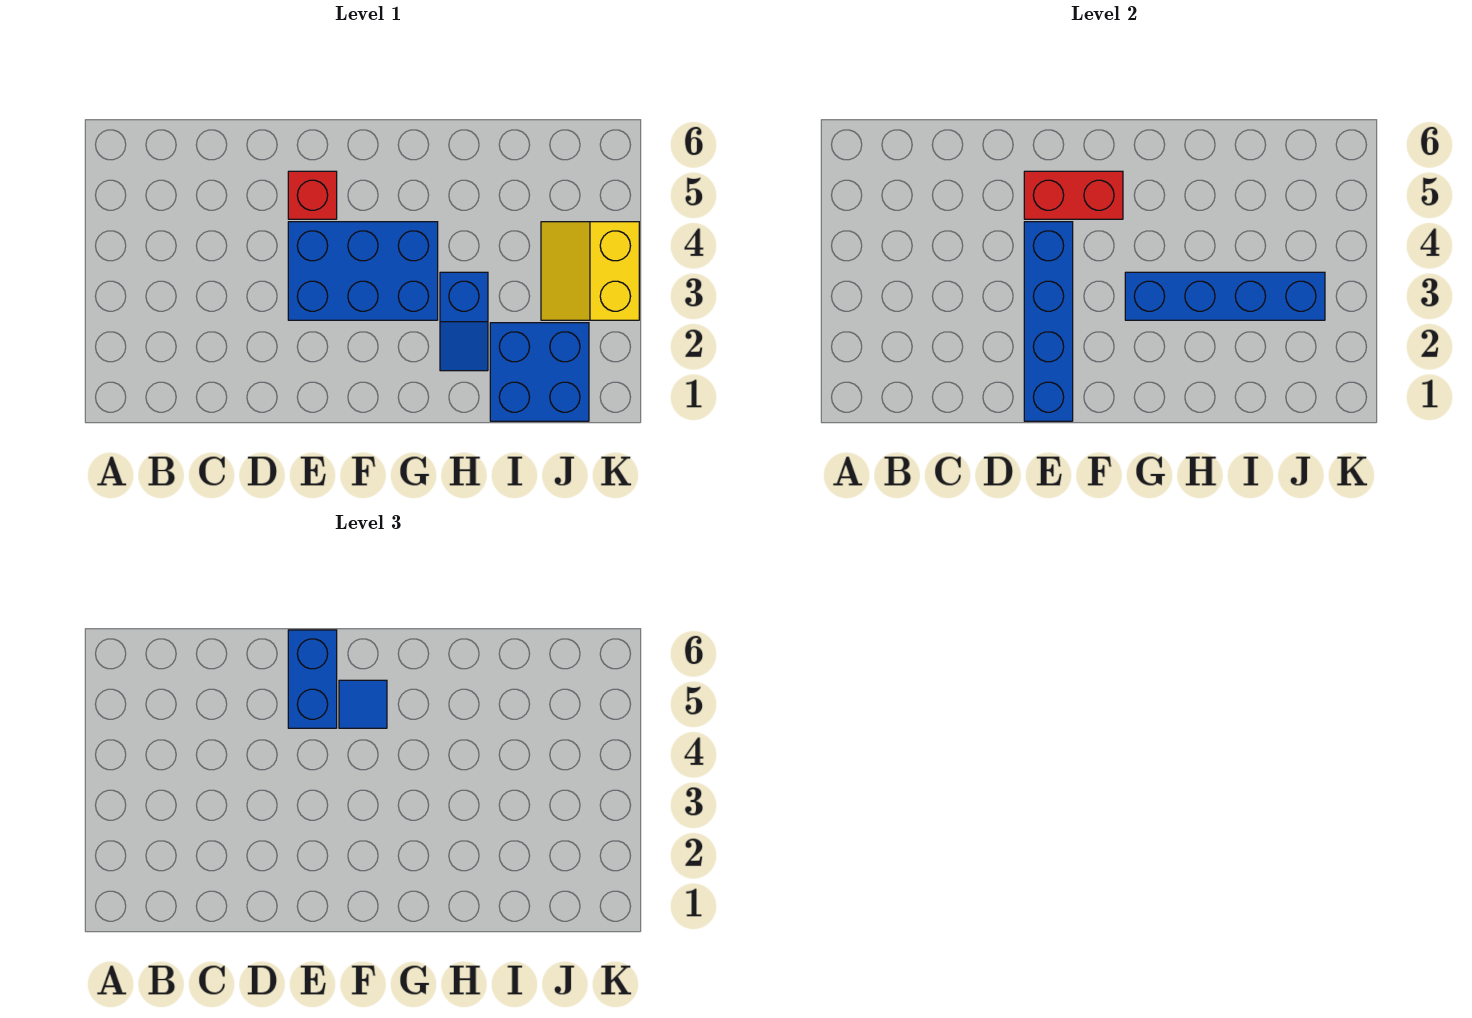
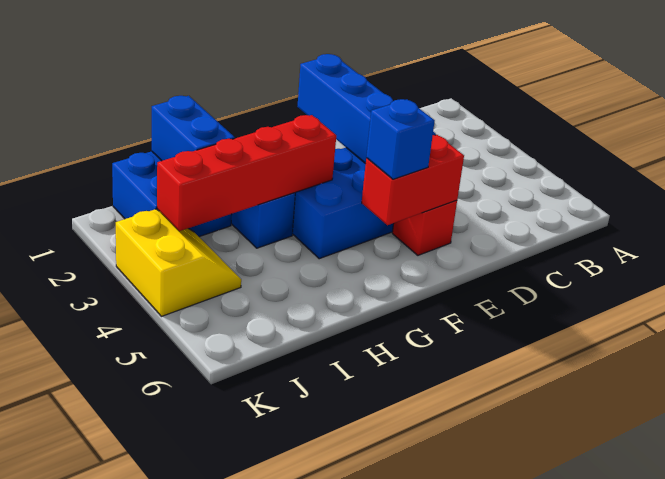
blue brick E5:E6 level 3 -> blue brick I1:I2 level 2
blue tile F5 level 3 -> blue brick F5 level 3
blue brick G3:J3 level 2 -> red brick G3:J3 level 2

